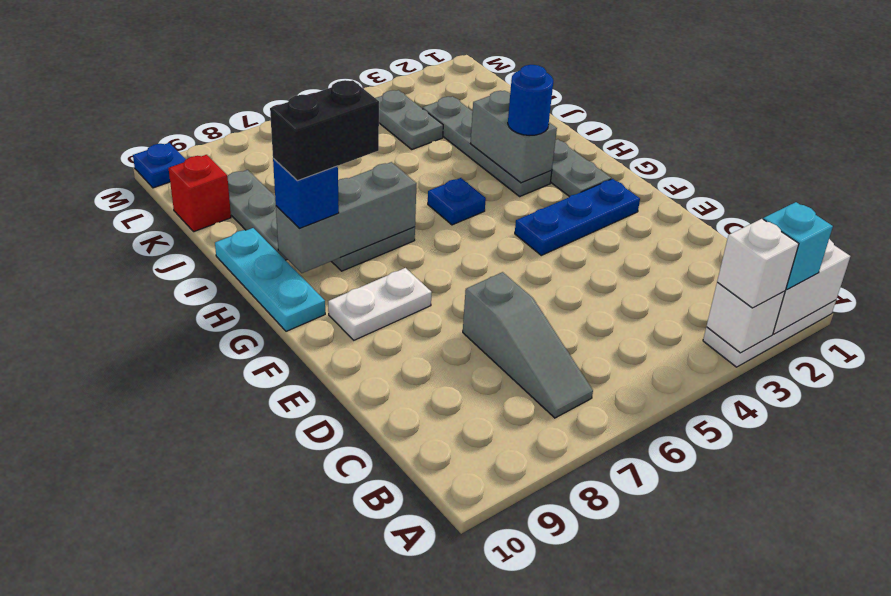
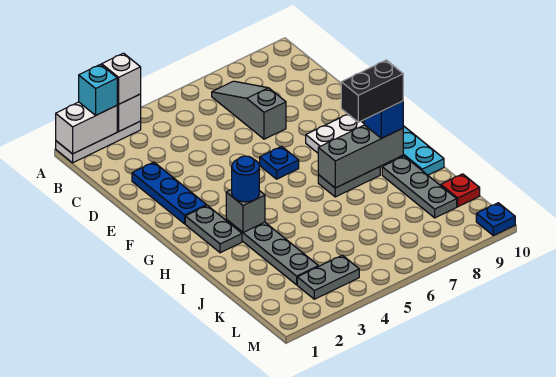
blue plate F2:F4 level 1 -> blue plate D2:F2 level 1
grey brick H3:I3 level 2 -> grey brick H3 level 2
blue plate H5 level 1 -> blue plate F6 level 1
grey plate K4:L4 level 1 -> grey plate L3:L4 level 1
red brick K10 level 1 -> red plate K10 level 1

